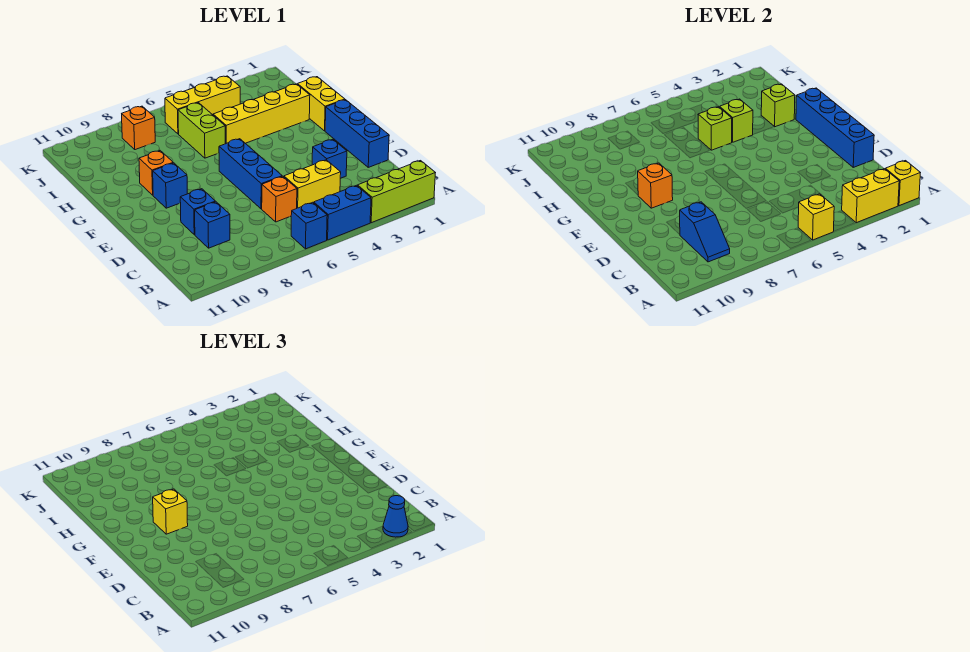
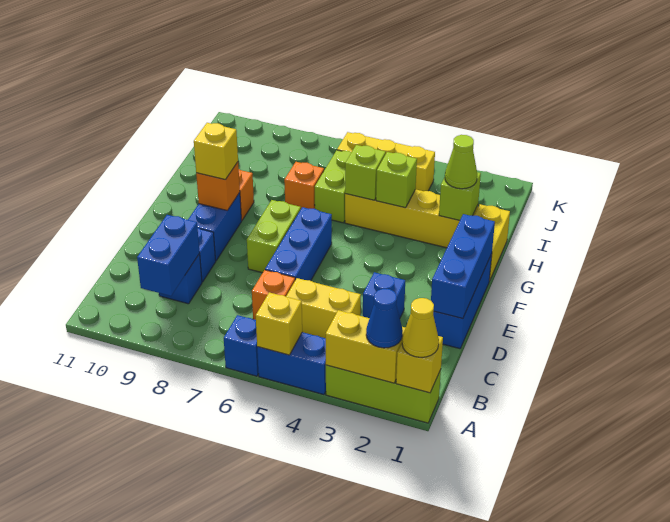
none -> yellow cone A1 level 3
blue slope B9:C9 level 2 top C -> blue brick B9:C9 level 2
blue brick D1:G1 level 2 -> blue brick D1:F1 level 2
none -> lime brick E7:F7 level 1
blue brick F9 level 1 -> blue brick E9:F9 level 1
none -> lime cone H2 level 3
orange brick J8 level 1 -> orange brick H7 level 1

